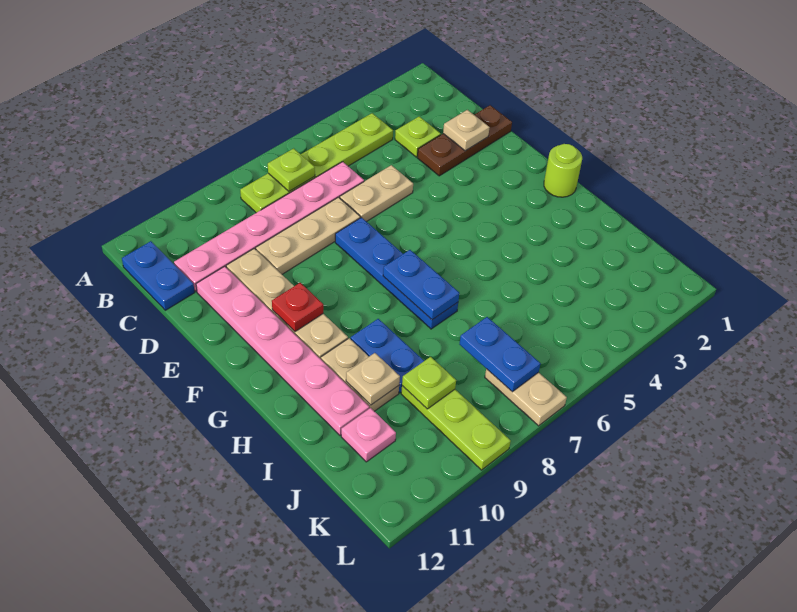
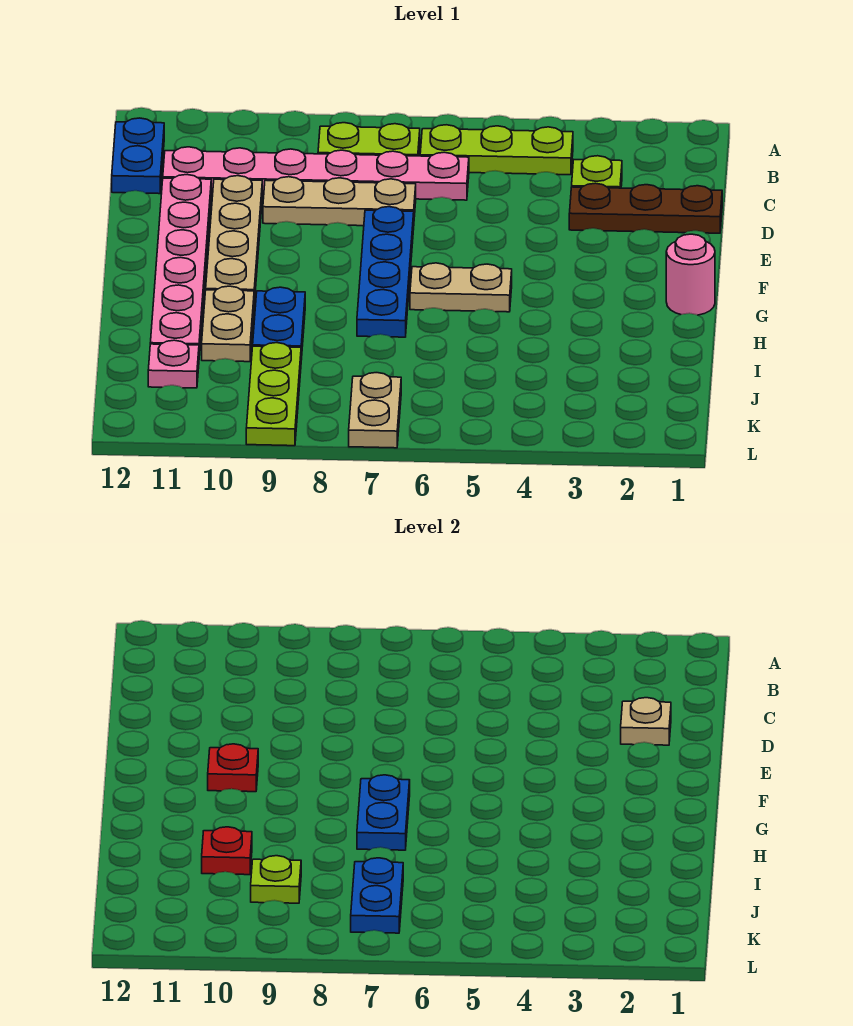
lime plate B7 level 2 -> none
tan plate D5:D6 level 1 -> tan plate G5:G6 level 1
lime round brick G1 level 1 -> pink round brick G1 level 1
tan plate I10 level 2 -> red plate I10 level 2

